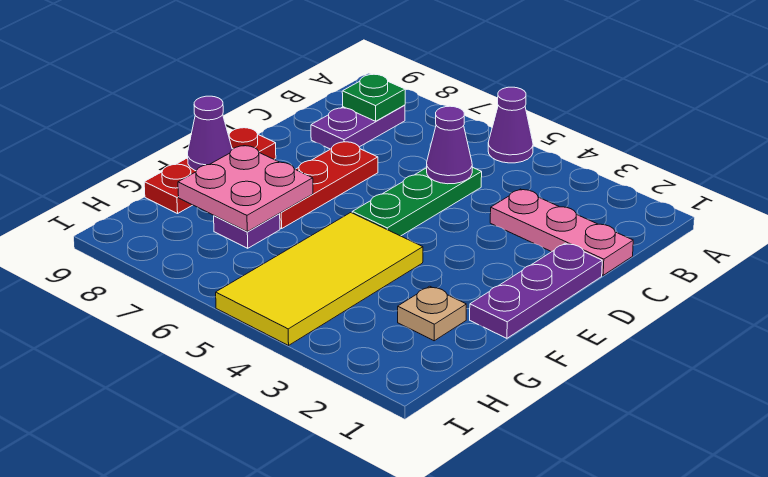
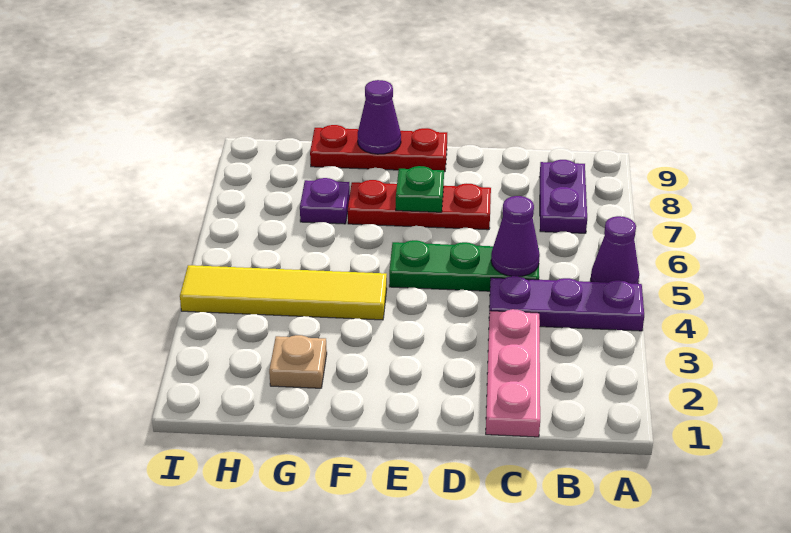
purple plate B8:C8 level 1 -> purple plate B7:B8 level 1
green plate B8 level 2 -> green plate E7 level 2
purple plate D1:F1 level 1 -> purple plate A4:C4 level 1
yellow tile F4:I5 level 1 -> yellow tile F4:I4 level 1
pink plate F7:G8 level 2 -> none

